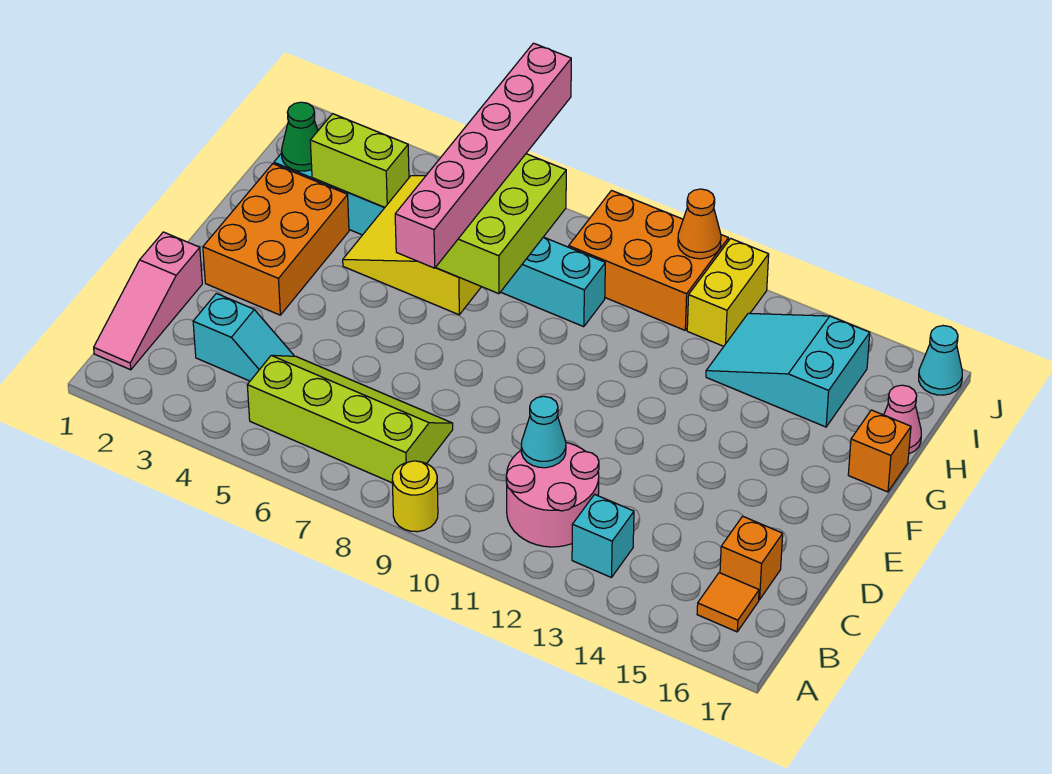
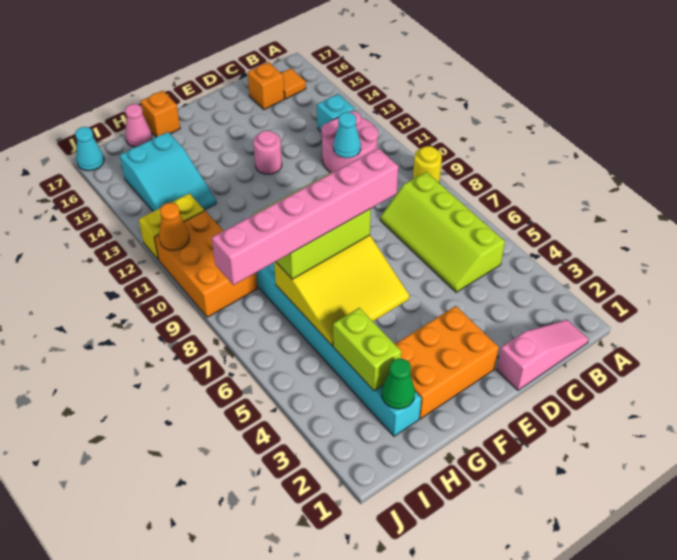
cyan slope C3:C4 level 1 top 3 -> none
none -> pink round brick E13 level 1

